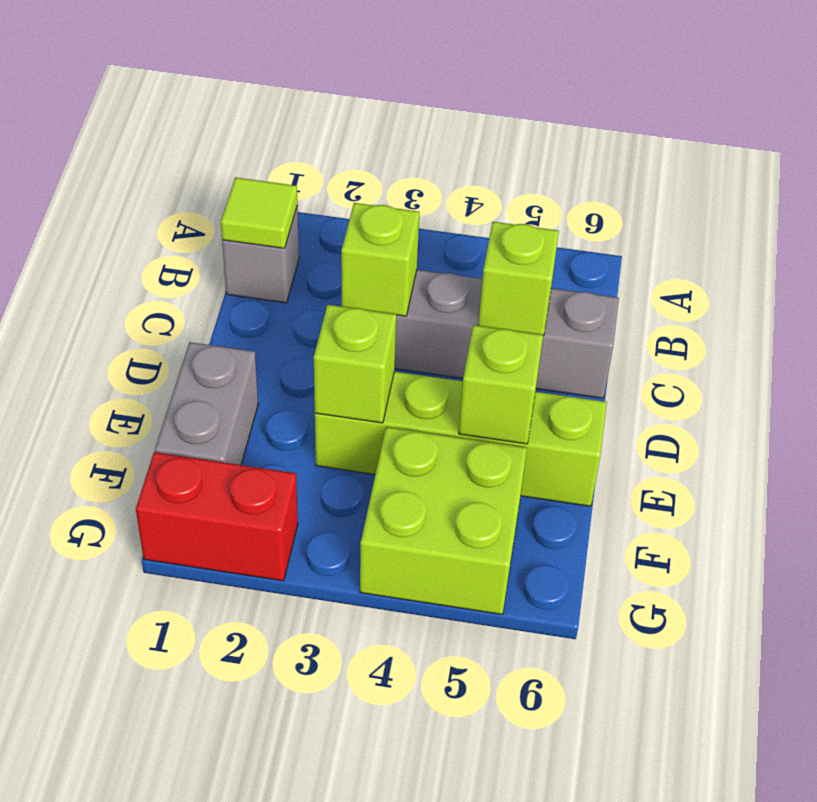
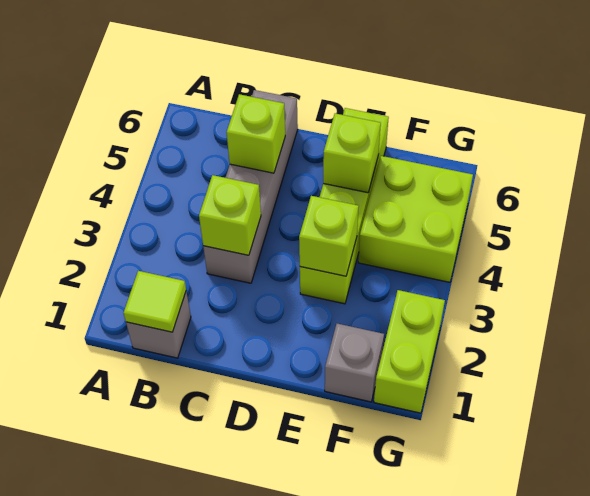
grey brick E1:F1 level 1 -> grey brick F1 level 1
red brick G1:G2 level 1 -> lime brick G1:G2 level 1

